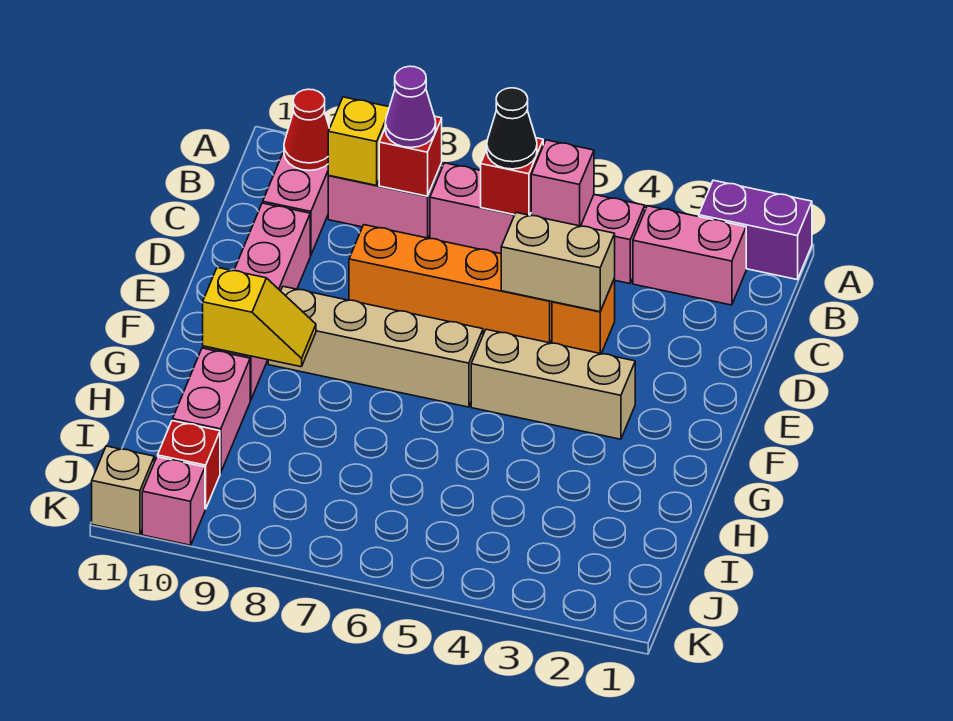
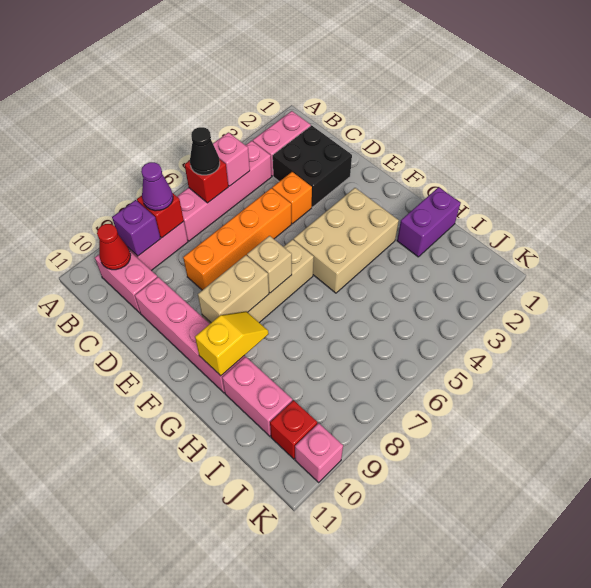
purple brick A1:A2 level 1 -> purple brick H1:H2 level 1
yellow brick B9 level 2 -> purple brick B9 level 2
none -> black brick C2:D3 level 1
tan brick D4:D5 level 2 -> tan brick F8:F9 level 2
tan brick F3:F5 level 1 -> tan brick F3:G5 level 1
tan brick K11 level 1 -> tan brick F7 level 2

